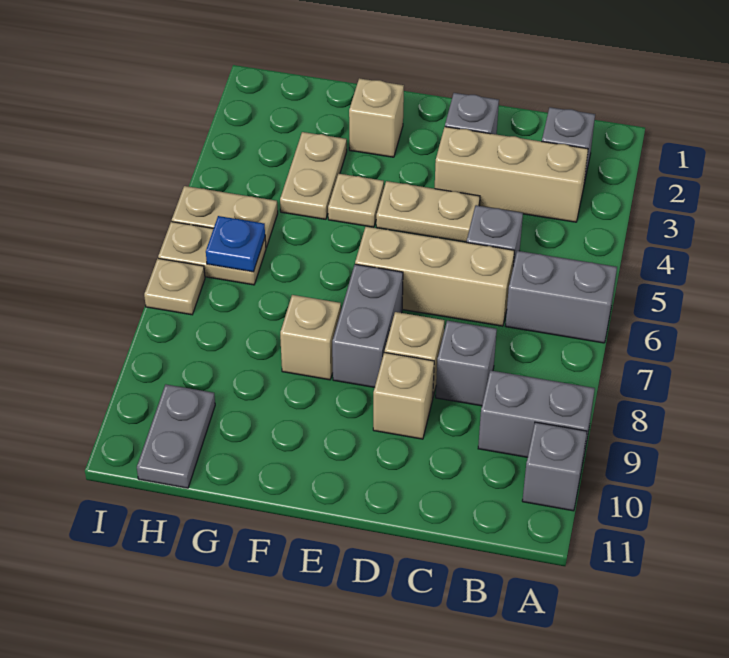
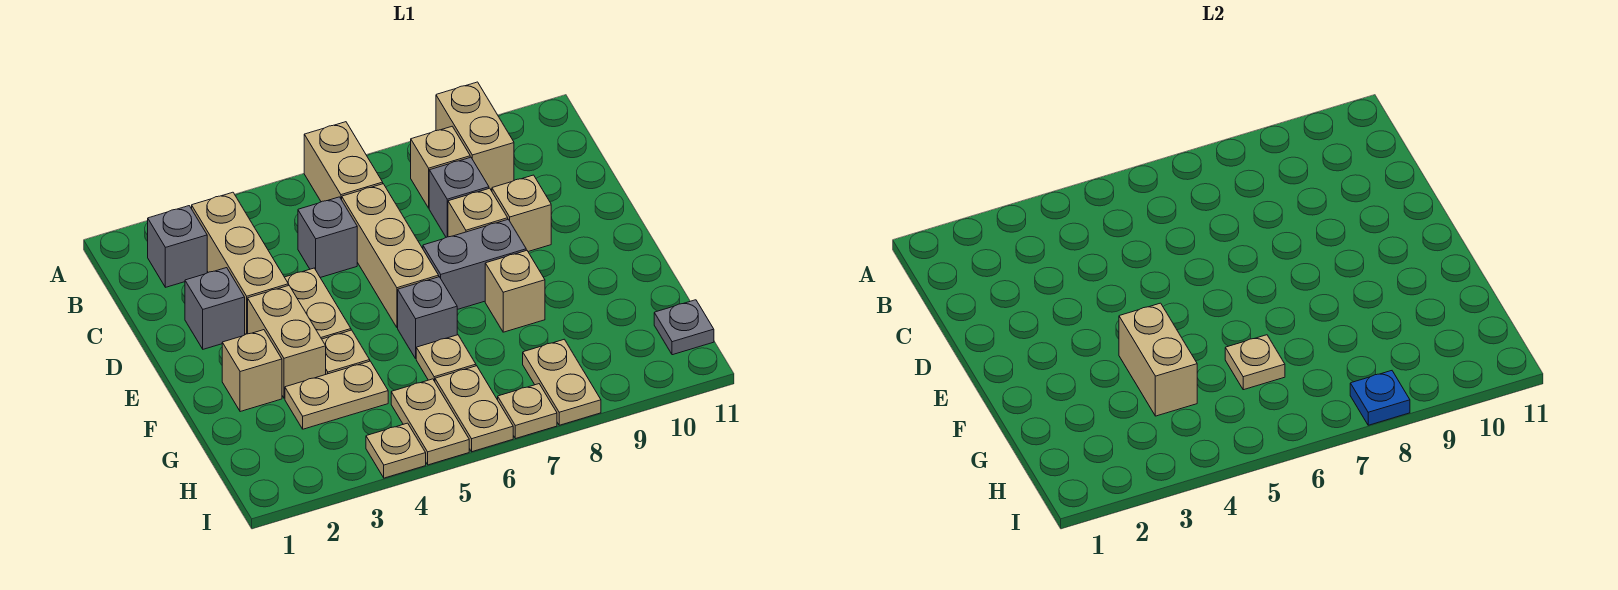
grey brick A6:B6 level 1 -> tan brick A6:B6 level 1
grey brick A9:B9 level 1 -> tan brick A9:B9 level 1
grey brick A10 level 1 -> grey brick F6 level 1
none -> tan brick B8 level 1
none -> tan brick E3:F3 level 1
none -> tan brick F4:G4 level 2
none -> tan plate G6 level 1
none -> tan plate G6 level 2
blue plate H6 level 2 -> blue plate I8 level 2
none -> tan plate H8:I8 level 1
grey plate H10:H11 level 1 -> grey plate H11 level 1
none -> tan plate I4 level 1

